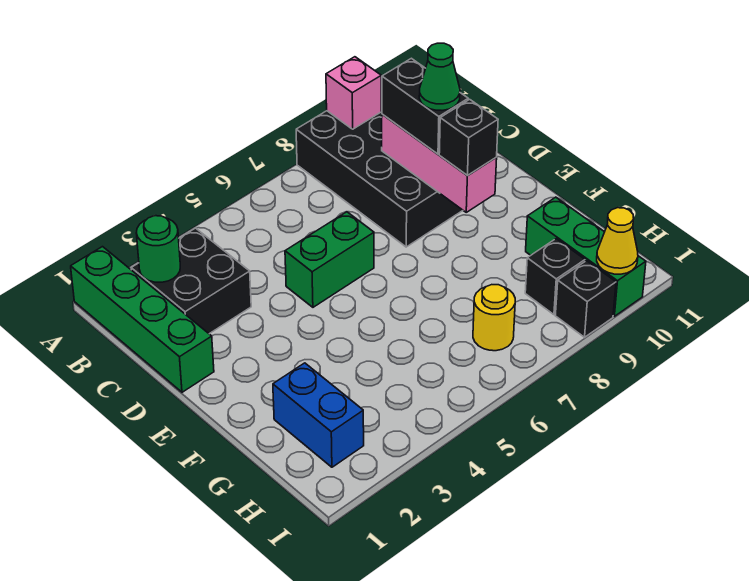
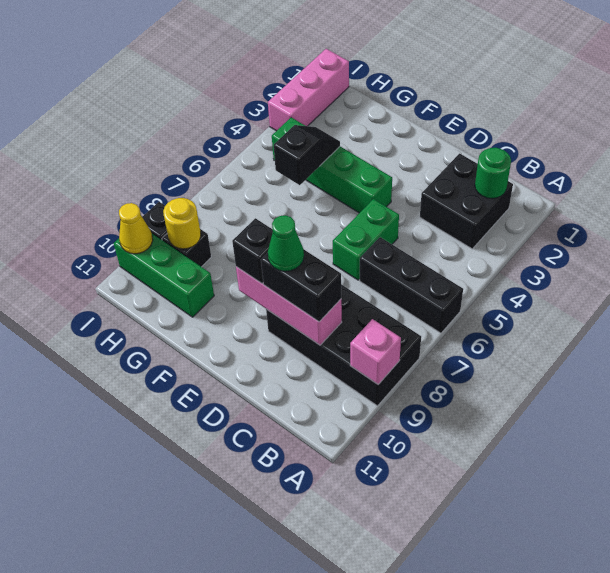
green brick A1:D1 level 1 -> green brick E4:H4 level 1
none -> black brick A6:C6 level 1
blue brick G2:H2 level 1 -> none
none -> black slope G4:G5 level 2 top 5
yellow round brick H7 level 1 -> yellow round brick H9 level 2
none -> pink brick I1:I3 level 1

